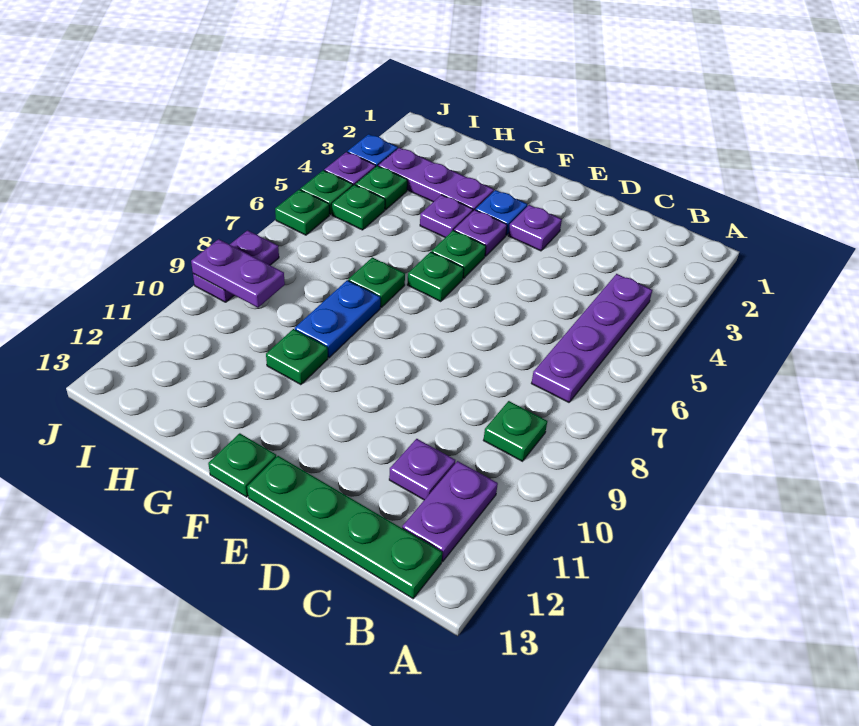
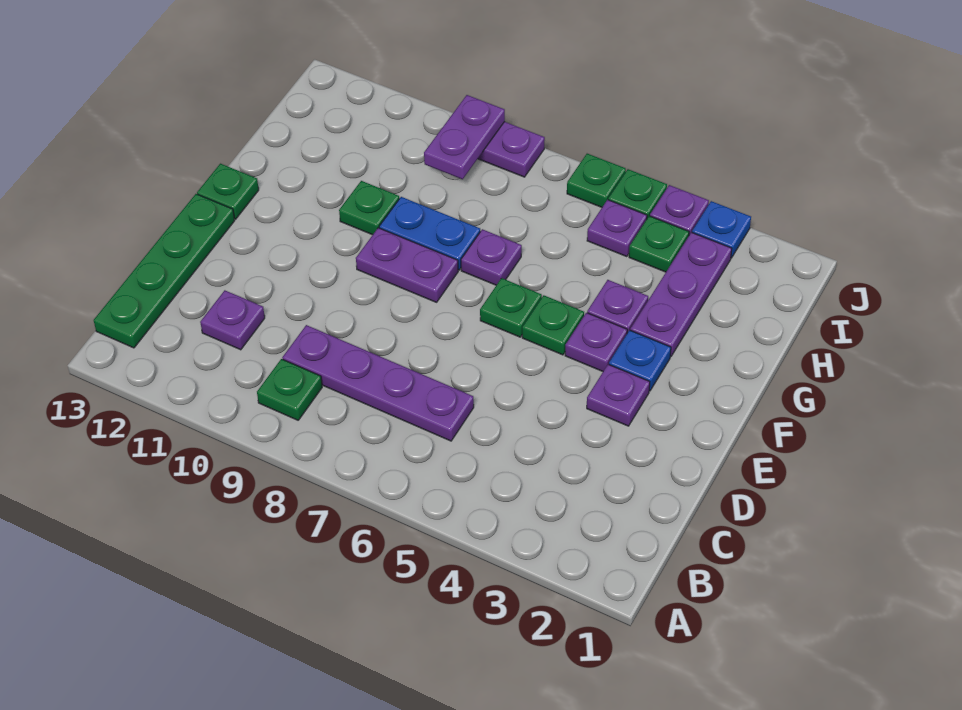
purple plate B4:B7 level 1 -> purple plate C6:C9 level 1
purple plate B11:B12 level 1 -> purple plate F8:F9 level 1
green plate G7 level 1 -> purple plate G7 level 1
green plate I5 level 1 -> purple plate I5 level 1

